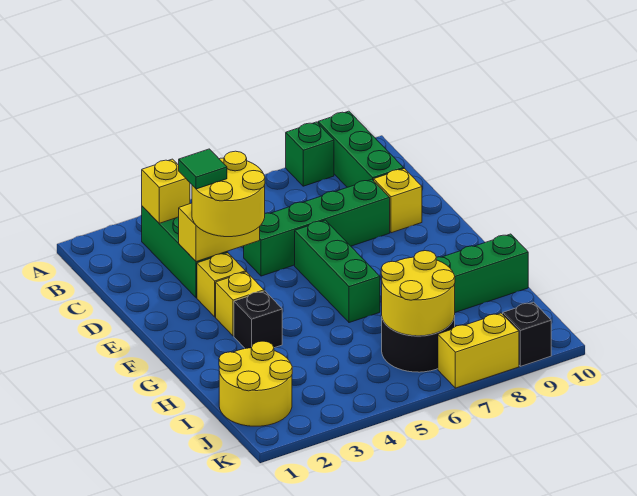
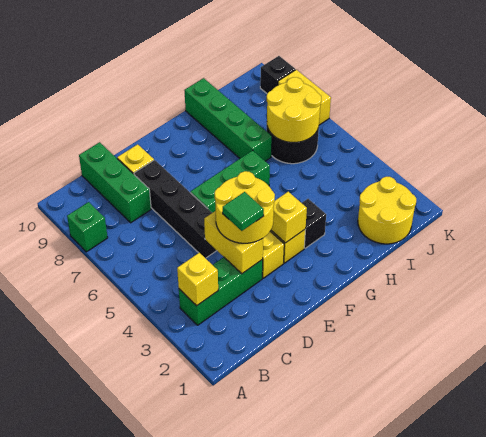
green brick A9:C9 level 1 -> green brick C8:C10 level 1
green brick D5:D8 level 1 -> black brick D5:D8 level 1
none -> yellow brick F3 level 2

